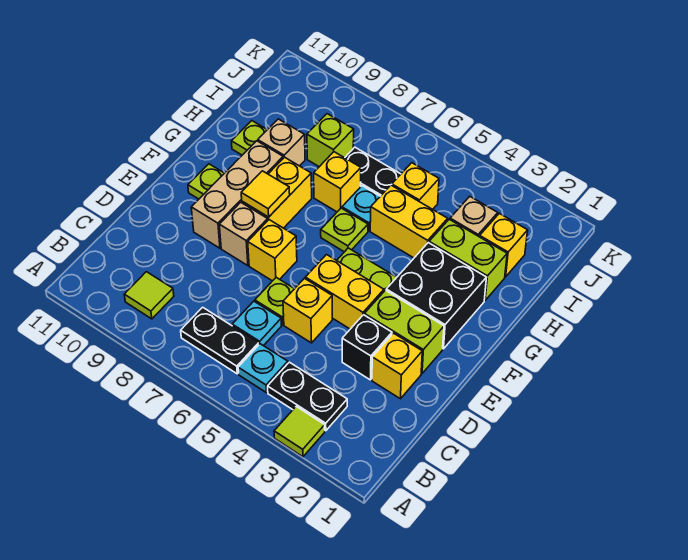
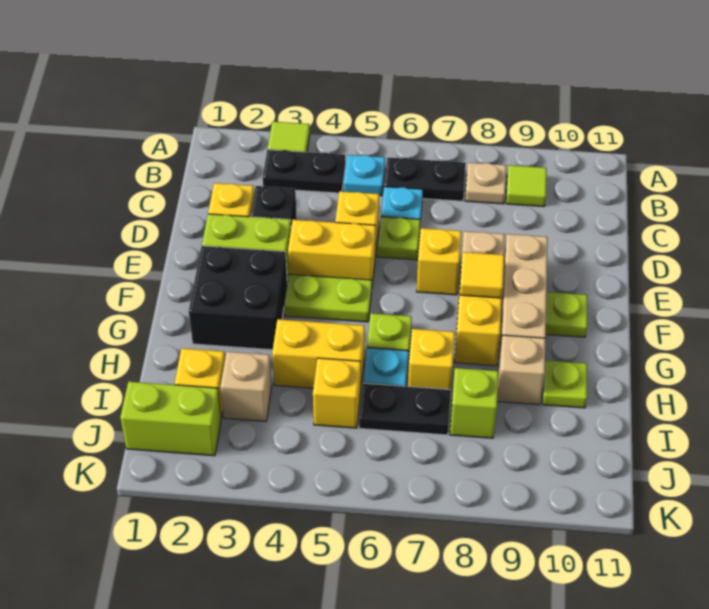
none -> tan plate B8 level 1
lime brick H2:H3 level 1 -> lime brick J1:J2 level 1

